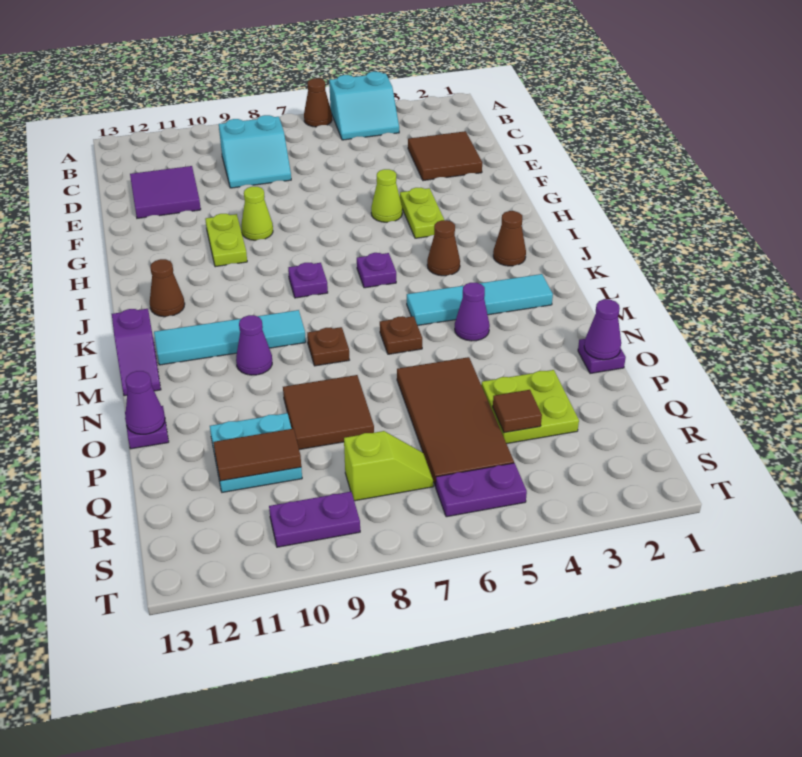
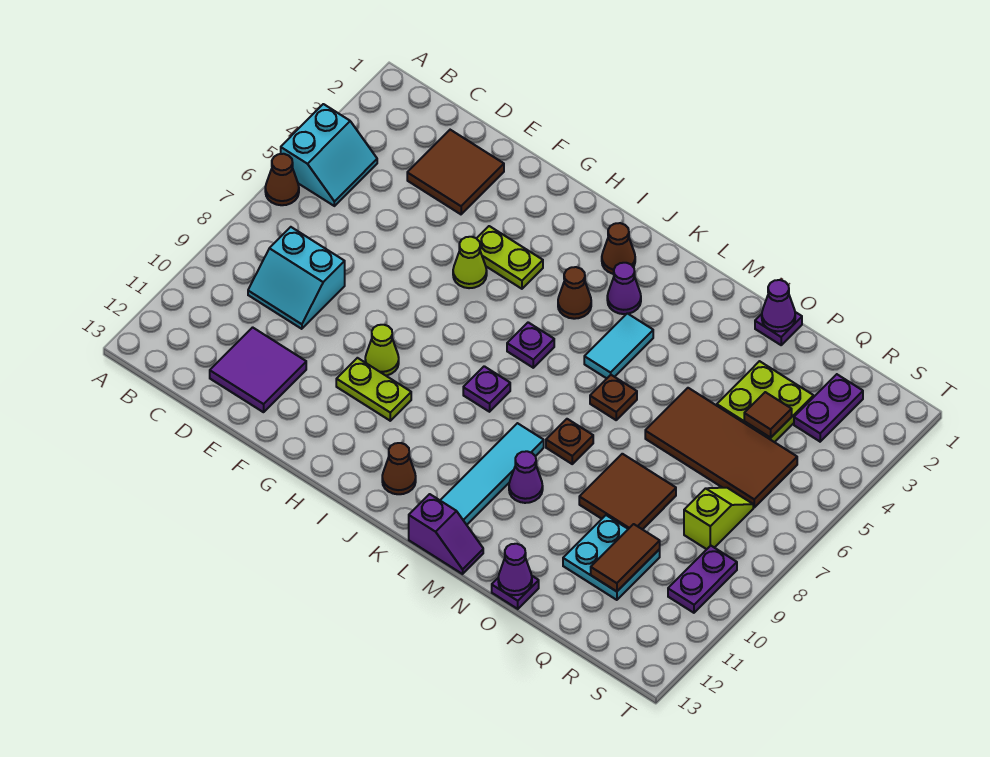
cyan slope C8:D9 level 1 top C -> cyan slope C8:D9 level 1 top 8
cyan tile L2:L5 level 1 -> cyan tile L4:L5 level 1
purple cone M4 level 1 -> purple cone K3 level 1
purple plate S5:S6 level 1 -> purple plate R2:R3 level 1

